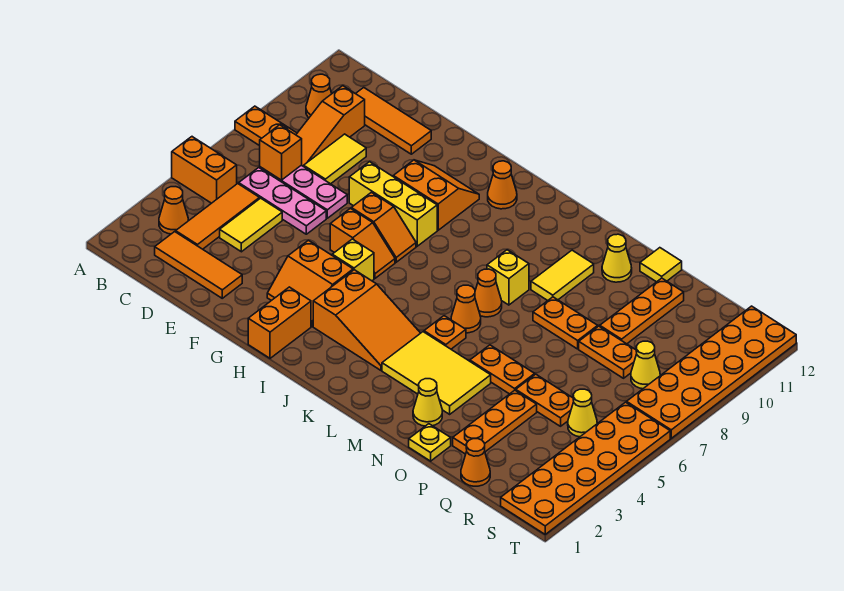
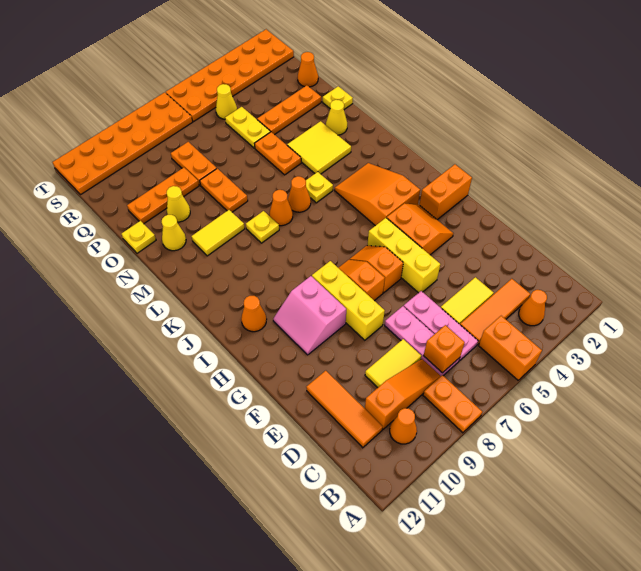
orange tile C2:E2 level 1 -> none
orange slope G9:H10 level 1 top 9 -> pink slope G9:H10 level 1 top 9
yellow brick H5 level 1 -> yellow brick F5:H5 level 1
yellow tile L3:N4 level 1 -> yellow tile M3:N4 level 1
orange plate L5 level 1 -> yellow plate L5 level 1
yellow brick L8 level 1 -> yellow plate L8 level 1
yellow tile O12 level 1 -> yellow plate O12 level 1
orange plate P5:Q5 level 1 -> yellow plate P5:Q5 level 1
yellow cone R8 level 1 -> yellow cone O10 level 1

